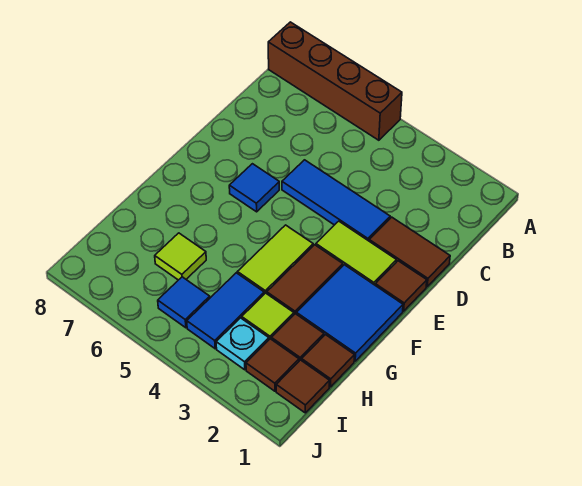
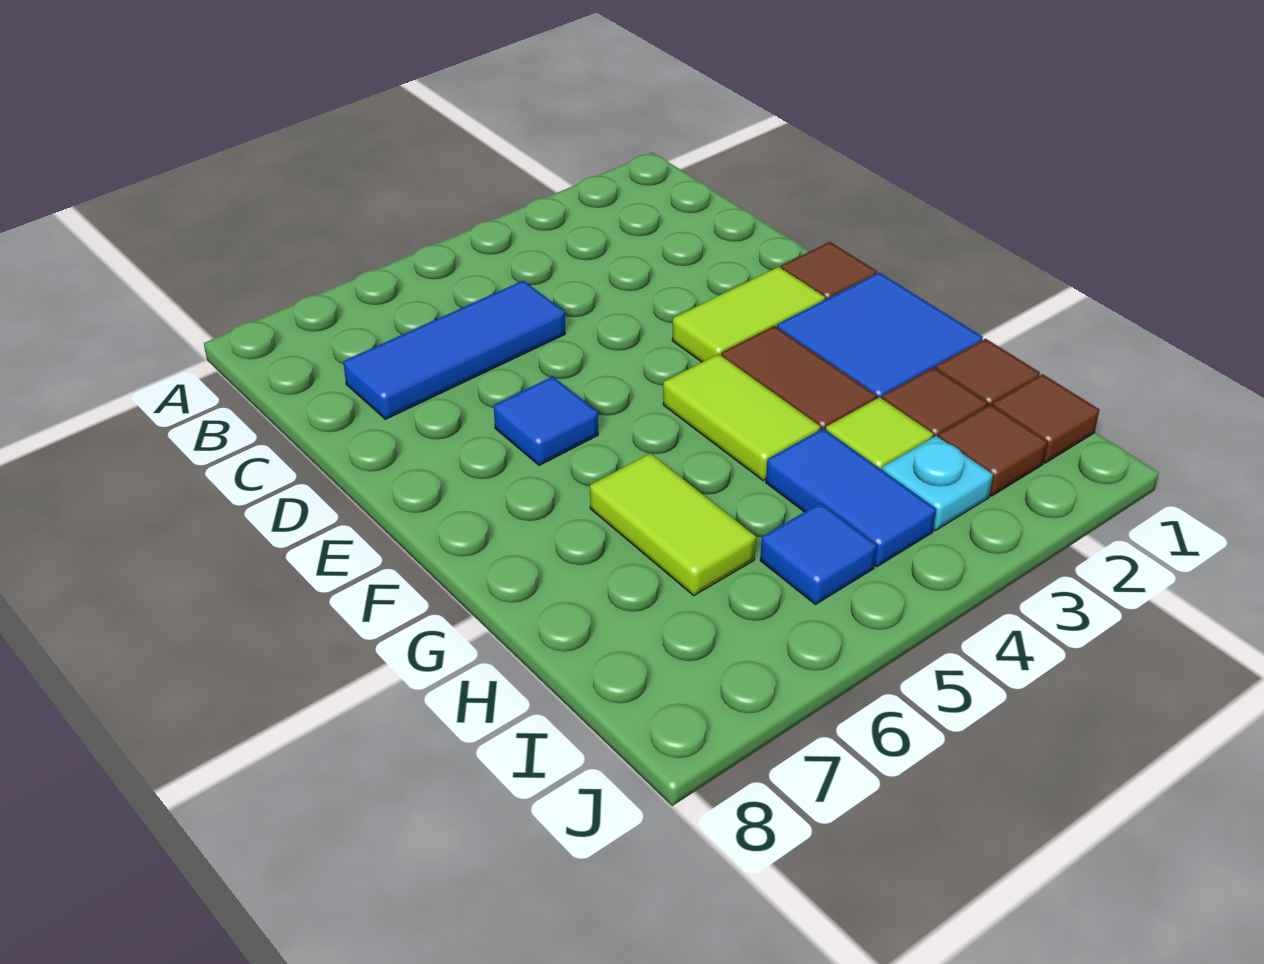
brown brick A5:A8 level 1 -> none
brown tile D1:D2 level 1 -> none
blue tile D3:D5 level 1 -> blue tile C5:C7 level 1
lime tile H6 level 1 -> lime tile G6:H6 level 1

